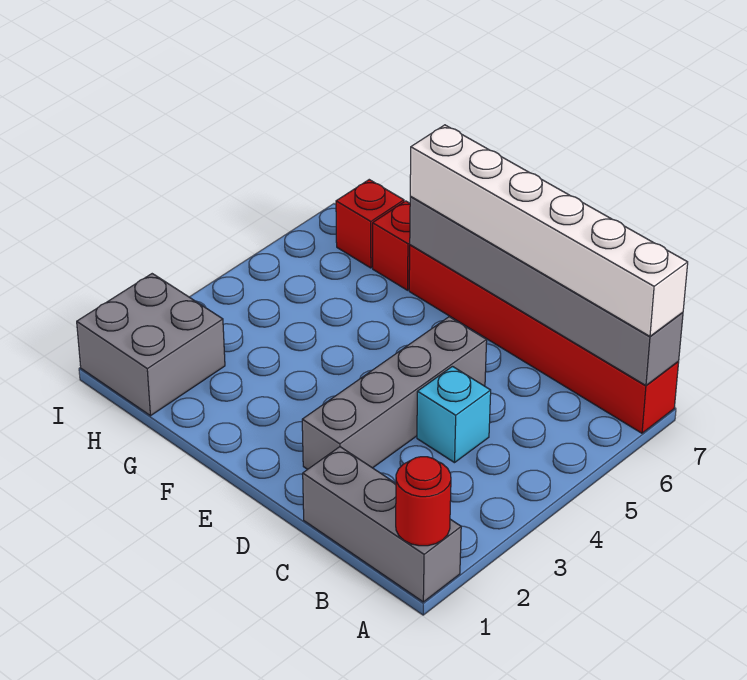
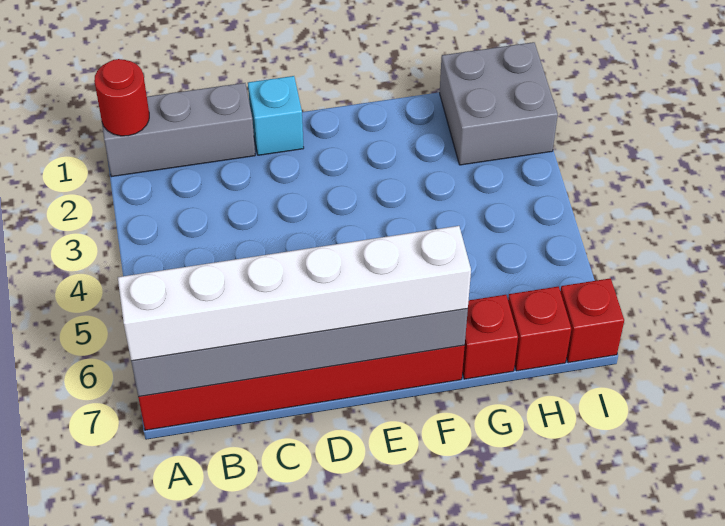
cyan brick C4 level 1 -> cyan brick D1 level 1
grey brick D2:D5 level 1 -> none
none -> red brick I7 level 1

